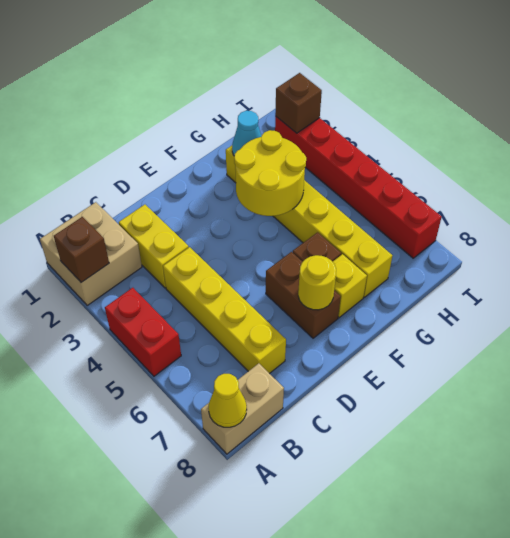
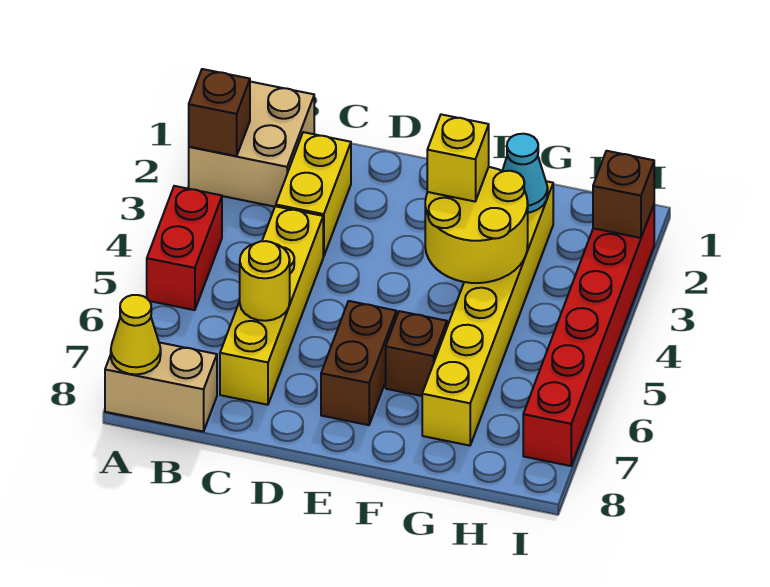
yellow round brick E7 level 2 -> yellow round brick C6 level 2
yellow brick F7 level 1 -> yellow brick F3 level 3

